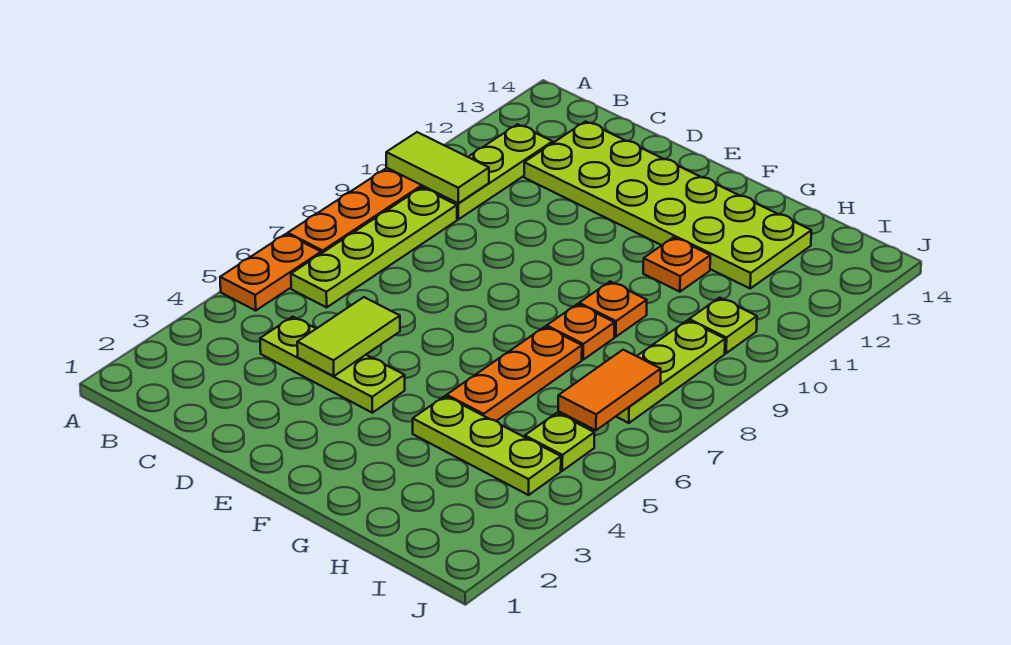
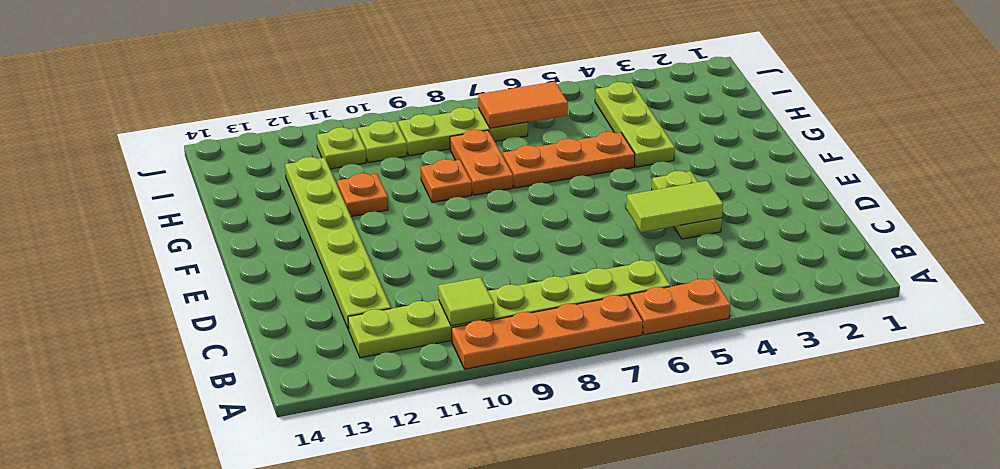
lime tile A10:B10 level 2 -> lime tile B10 level 2
lime plate C4:E4 level 1 -> lime plate D4:E4 level 1
lime plate C12:H13 level 1 -> lime plate C12:H12 level 1
orange plate G8 level 1 -> orange plate G8:H8 level 1
lime plate I5 level 1 -> lime plate I11 level 1

